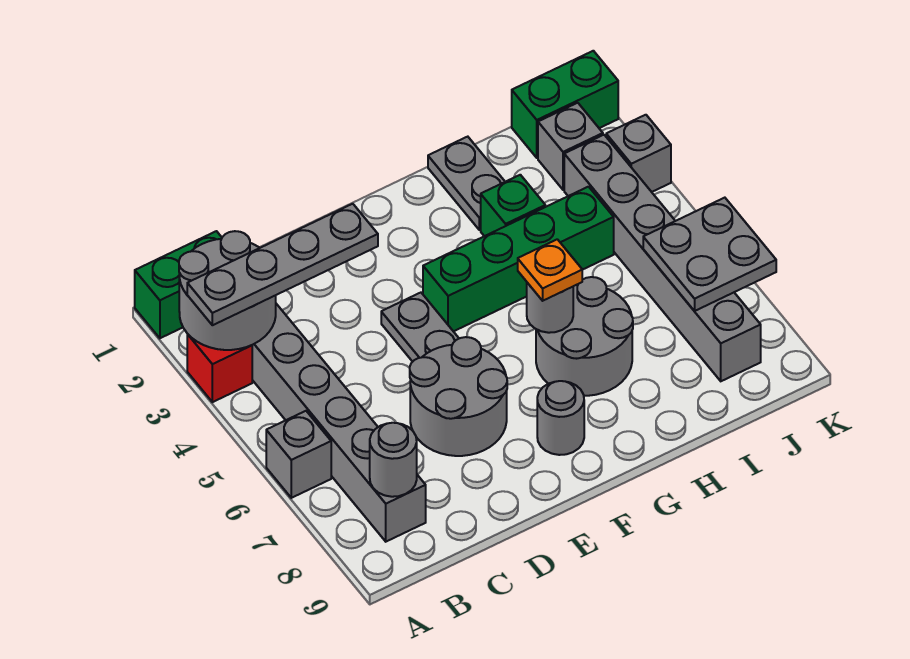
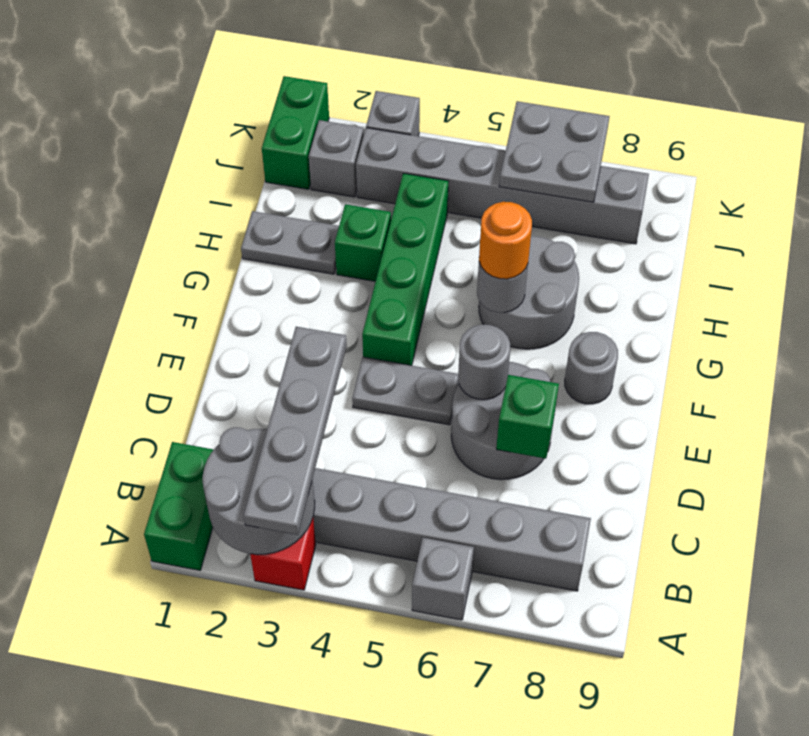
grey round brick B8 level 2 -> grey round brick E6 level 2
none -> green brick D7 level 2
orange plate G6 level 3 -> orange round brick G6 level 3

